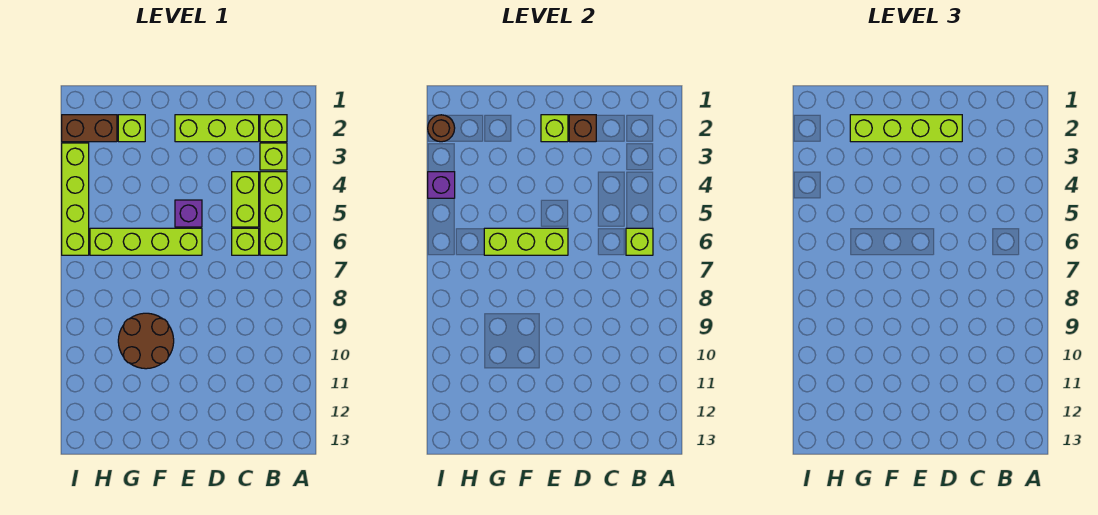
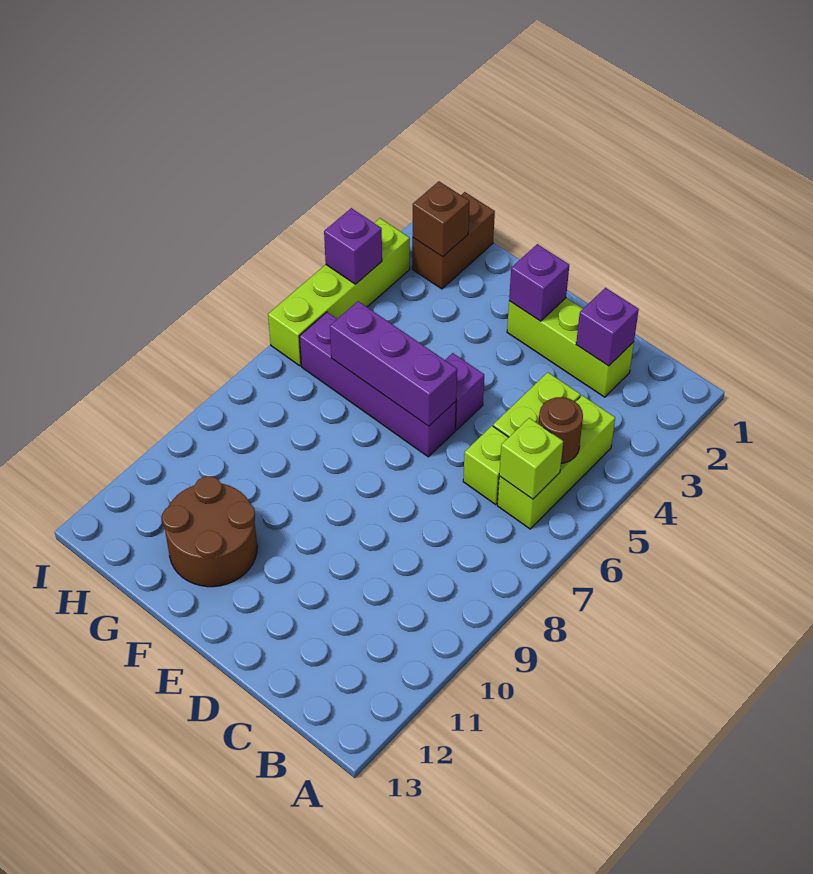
lime brick B2 level 1 -> none
lime brick B3 level 1 -> none
none -> purple brick C2 level 2
brown brick D2 level 2 -> brown brick H2 level 2
lime brick D2:G2 level 3 -> none
lime brick E2 level 2 -> purple brick E2 level 2
lime brick E6:H6 level 1 -> purple brick E6:H6 level 1
lime brick E6:G6 level 2 -> purple brick E6:G6 level 2
brown round brick F9:G10 level 1 -> brown round brick F11:G12 level 1
lime brick G2 level 1 -> none
brown brick H2:I2 level 1 -> brown brick H1:H2 level 1
brown round brick I2 level 2 -> brown round brick B5 level 2

